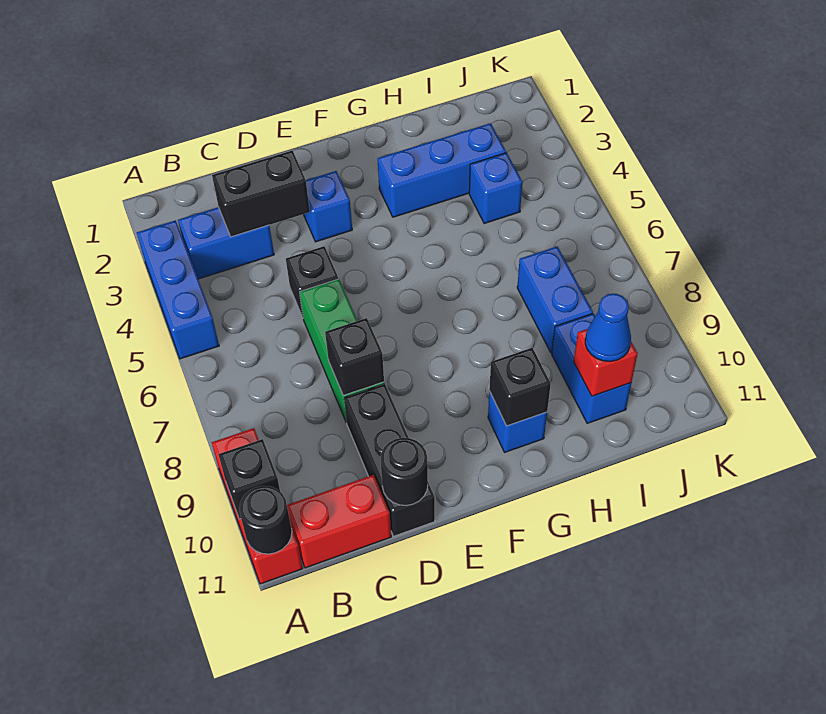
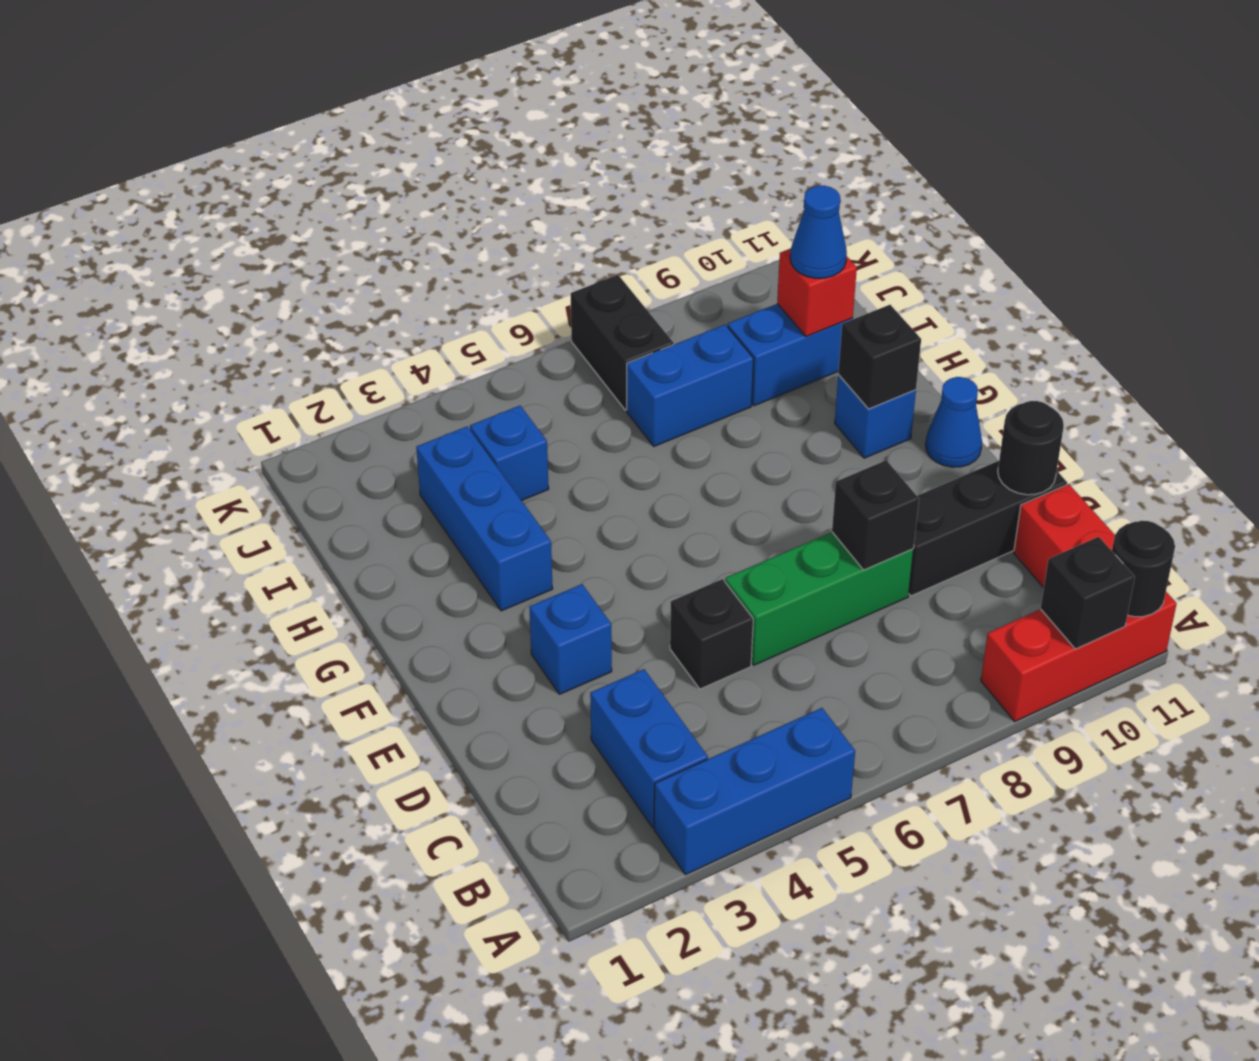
black brick C3:D3 level 2 -> black brick J7:K7 level 1
none -> blue cone F11 level 1

